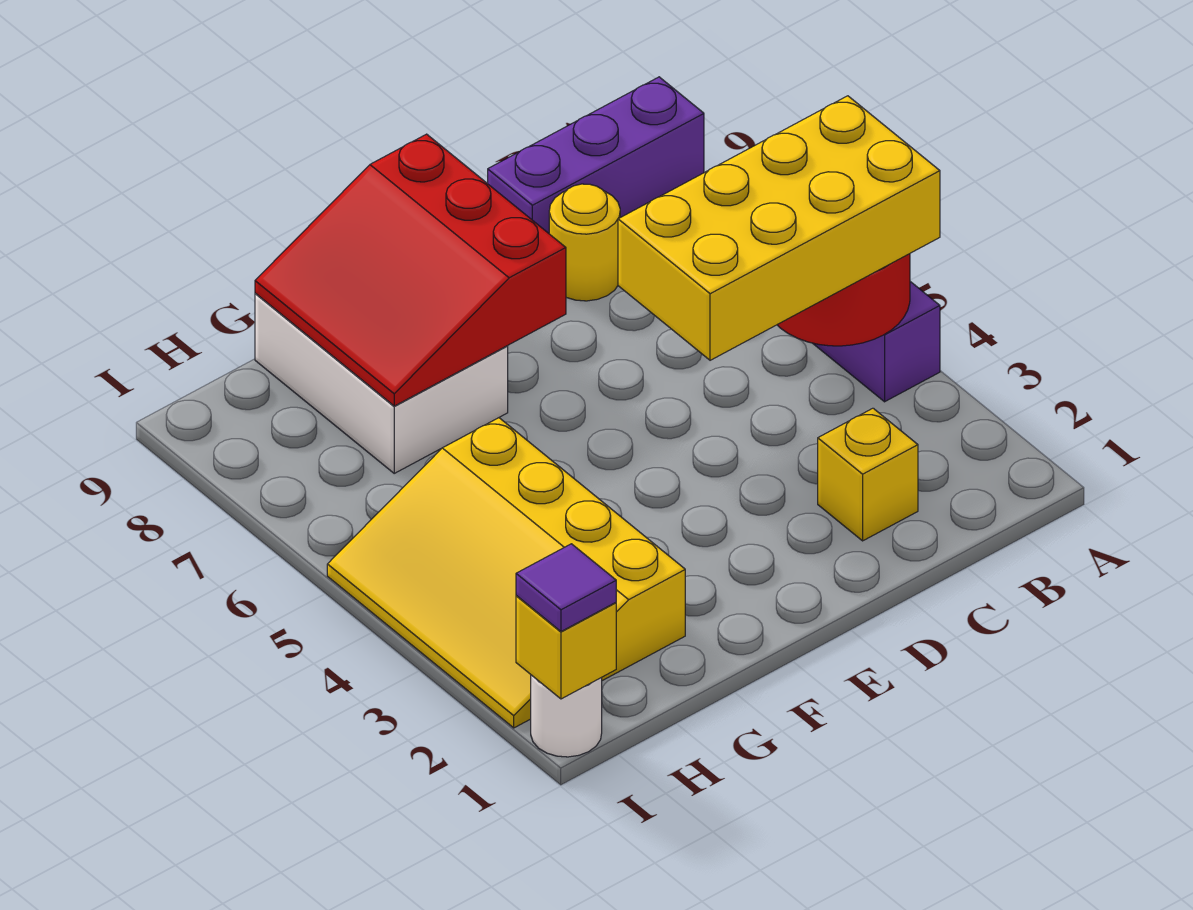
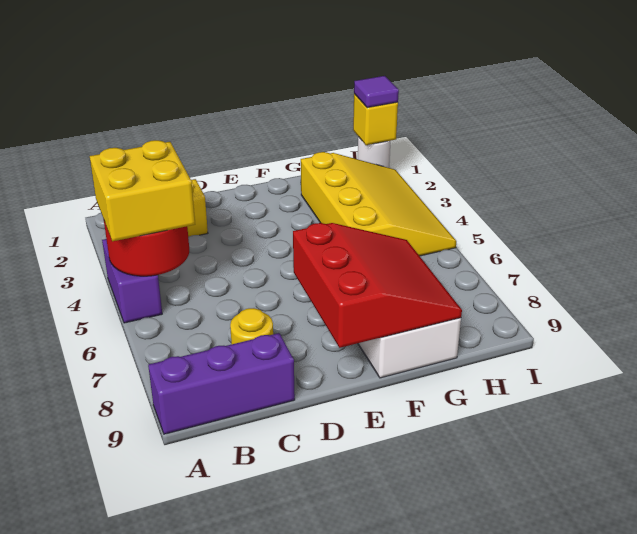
yellow brick A4:D5 level 3 -> yellow brick A4:B5 level 3

